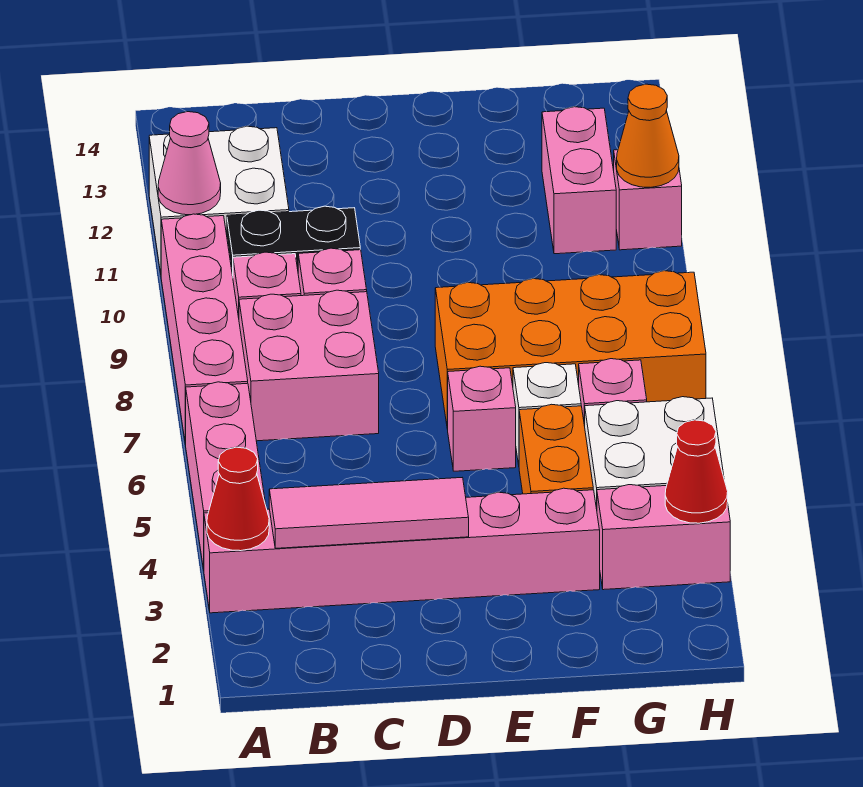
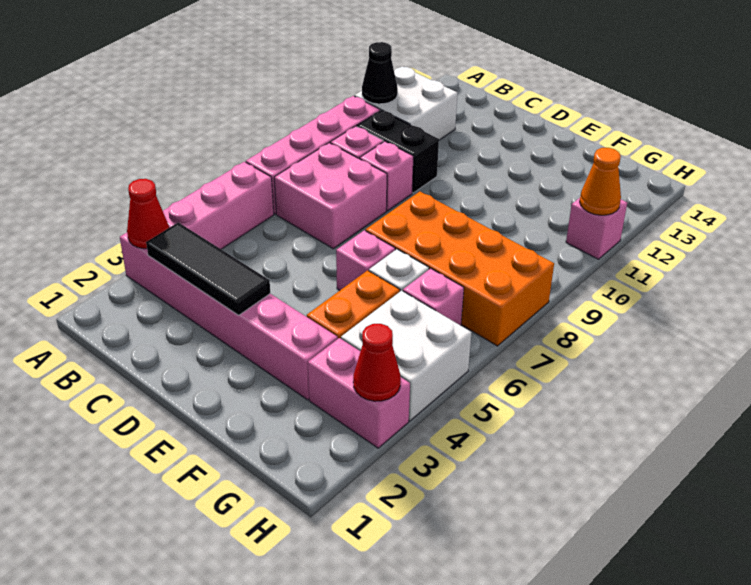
pink cone A11 level 2 -> black cone A11 level 2
pink tile B3:D3 level 2 -> black tile B3:D3 level 2
pink brick G11:G12 level 1 -> none

